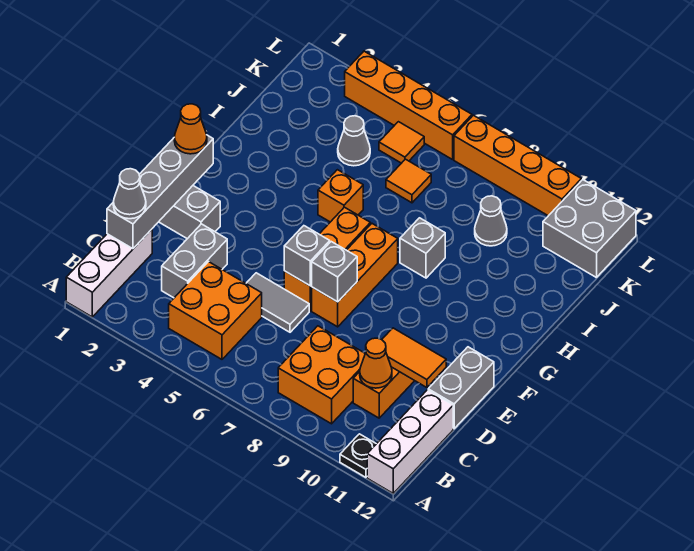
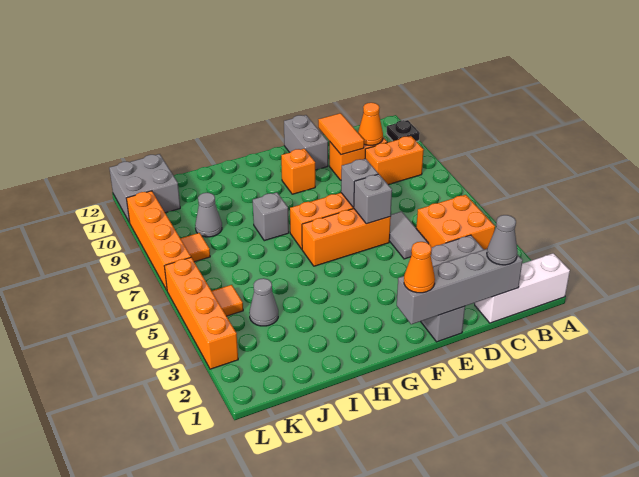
white brick A12:C12 level 1 -> none
orange brick B8:C9 level 1 -> orange brick B9:C9 level 1
grey brick D12:E12 level 1 -> grey brick E11:E12 level 1
orange brick H5 level 1 -> orange brick F10 level 1
orange tile J6 level 1 -> orange tile K8 level 1

